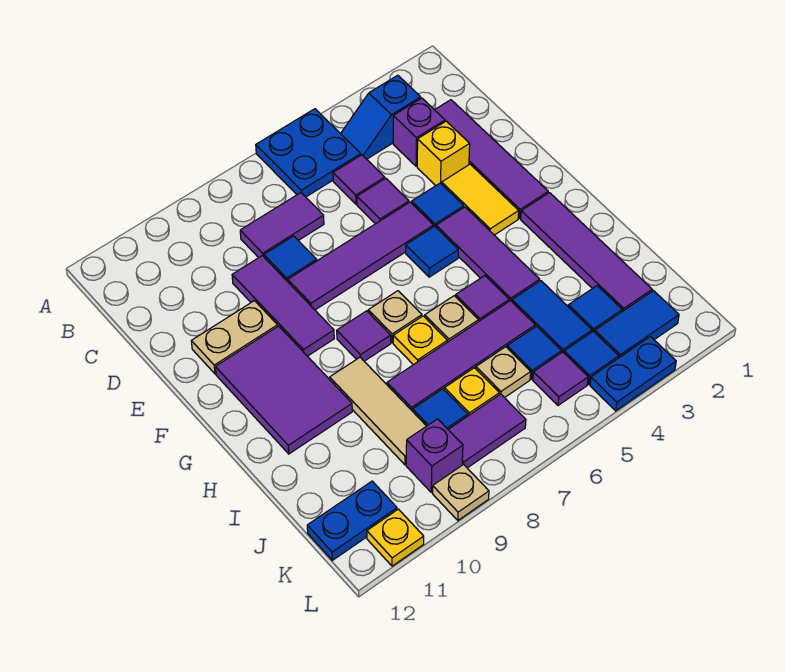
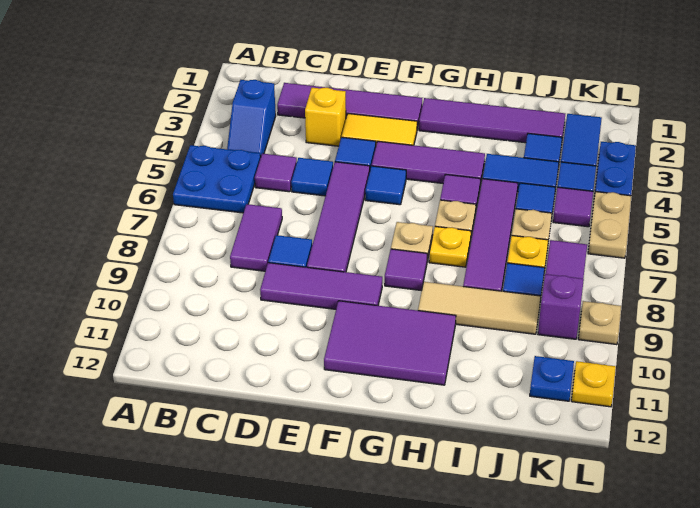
purple brick C3 level 1 -> none
purple tile D5 level 1 -> blue tile D5 level 1
tan plate E10:E11 level 1 -> tan plate L5:L6 level 1
blue plate K11:K12 level 1 -> blue plate K11 level 1

